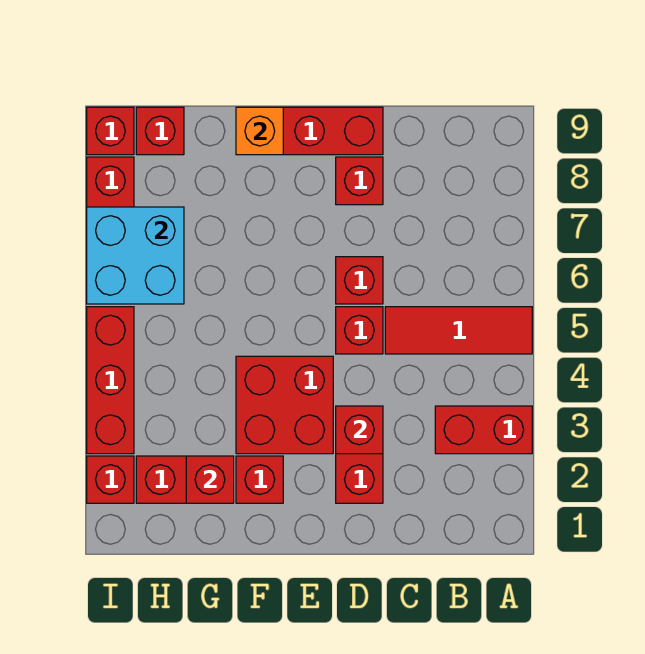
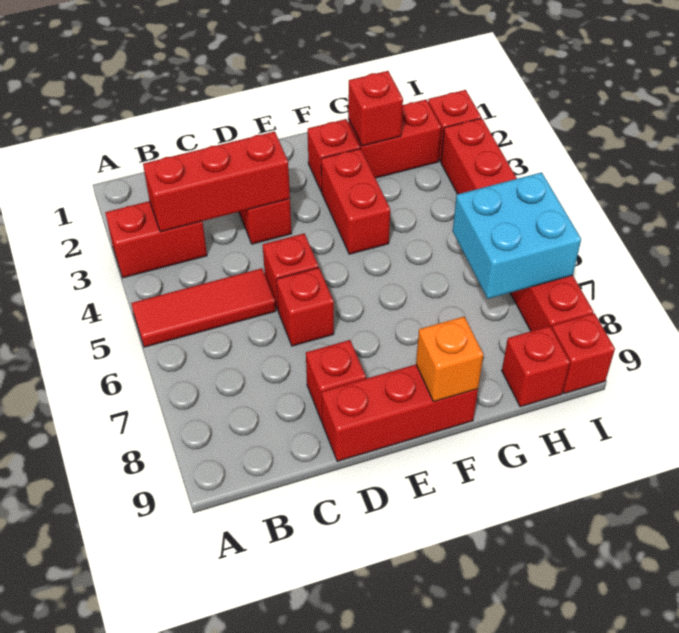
red brick D3 level 2 -> red brick B3:D3 level 2
red brick E3:F4 level 1 -> red brick F3:F4 level 1

